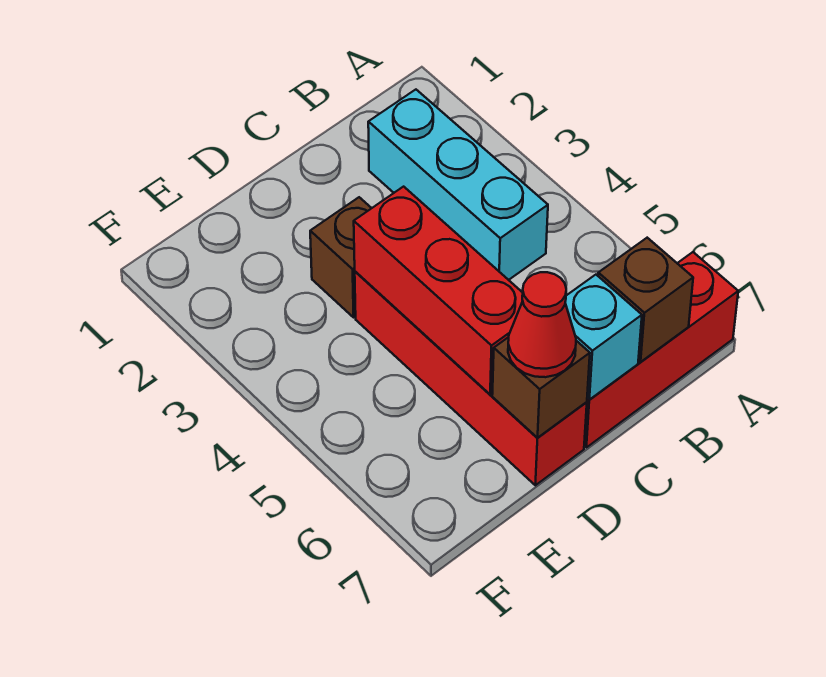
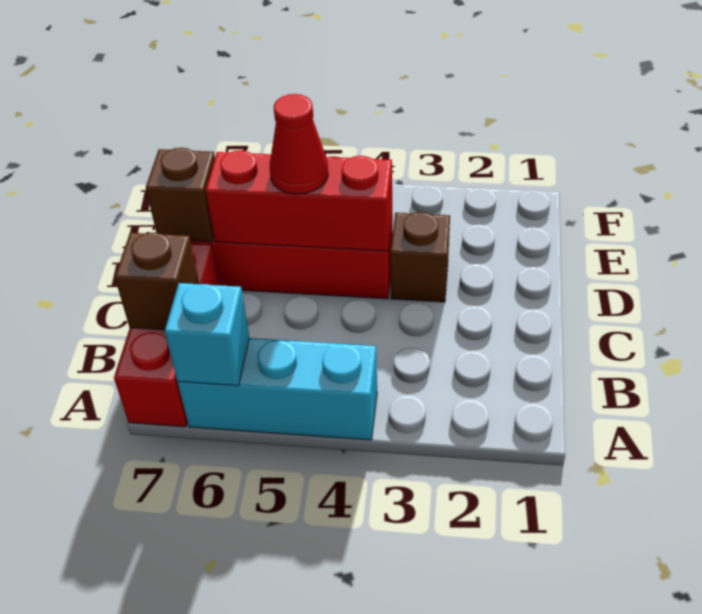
cyan brick B2:B4 level 1 -> cyan brick A4:A6 level 1
cyan brick C7 level 2 -> cyan brick A6 level 2
red cone D7 level 3 -> red cone D5 level 3

